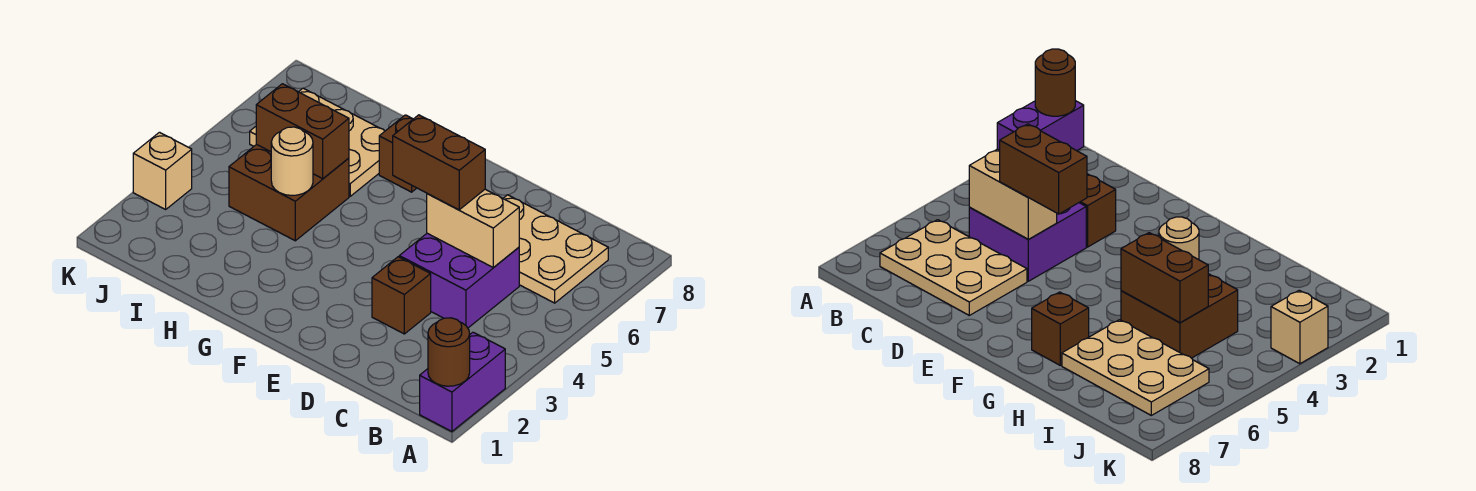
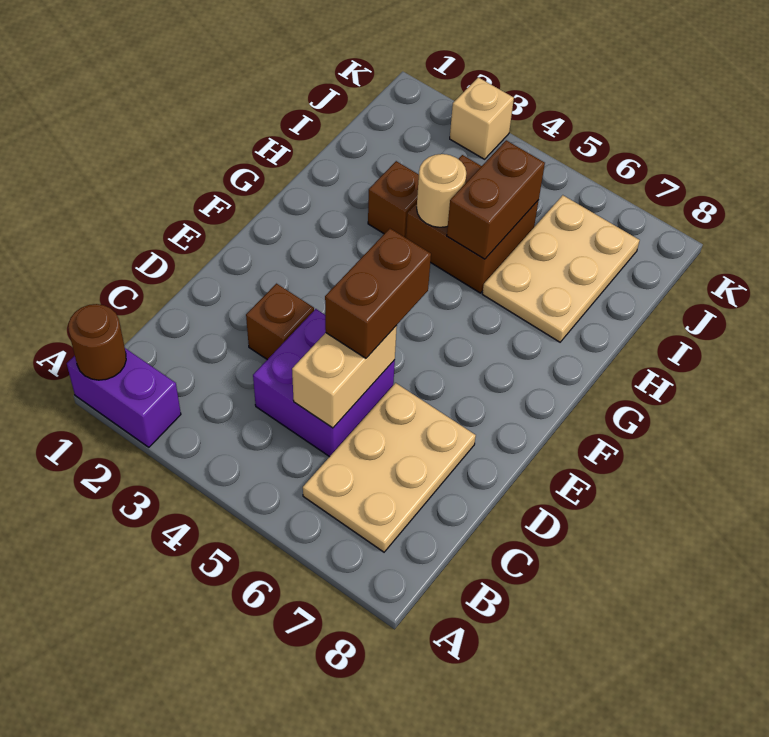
brown brick G7 level 1 -> brown brick H3 level 1

